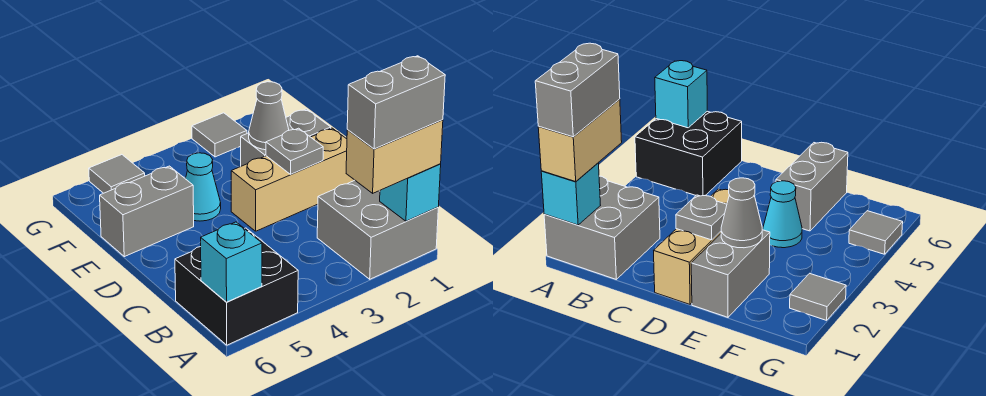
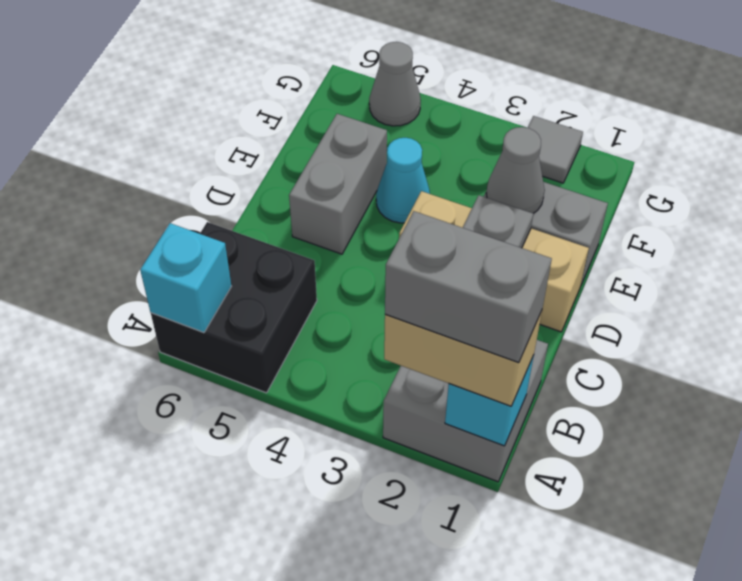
grey brick E5:E6 level 1 -> grey brick D5:E5 level 1
grey tile G5 level 1 -> grey cone G5 level 1

